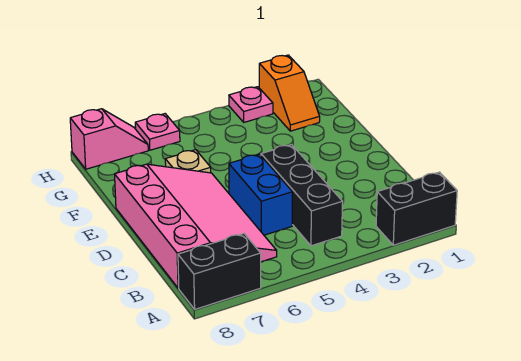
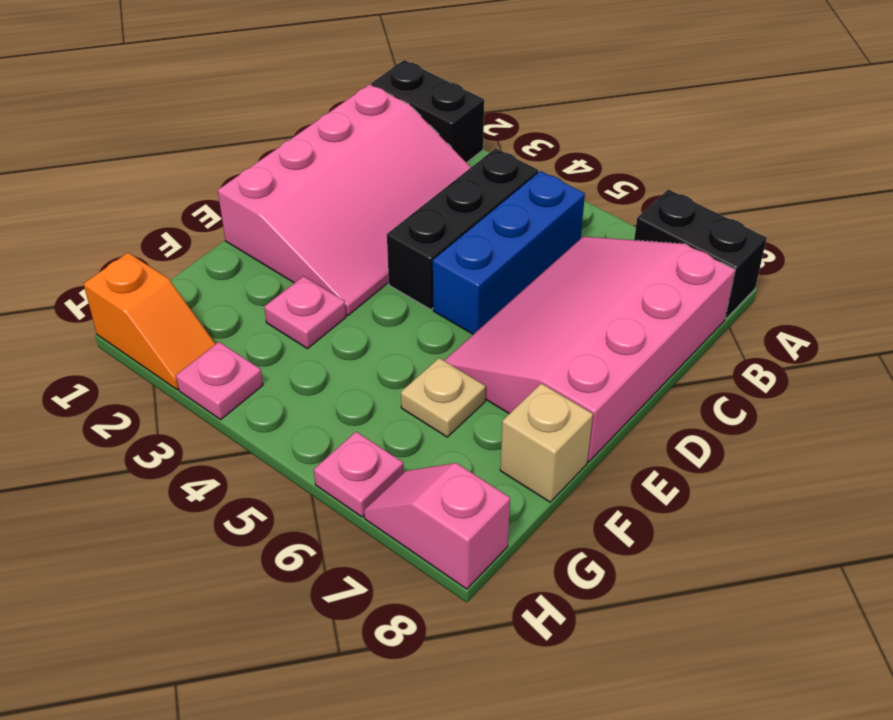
none -> pink slope B1:E3 level 1 top 1
blue brick C5:D5 level 1 -> blue brick B5:D5 level 1
none -> pink plate F3 level 1
none -> tan brick F8 level 1
orange slope G2:H2 level 1 top H -> orange slope H1:H2 level 1 top 1

